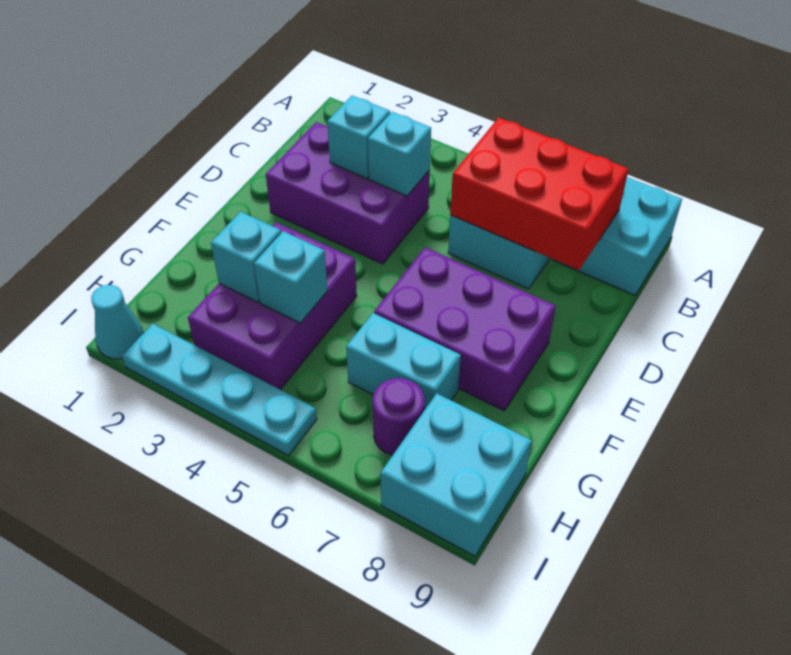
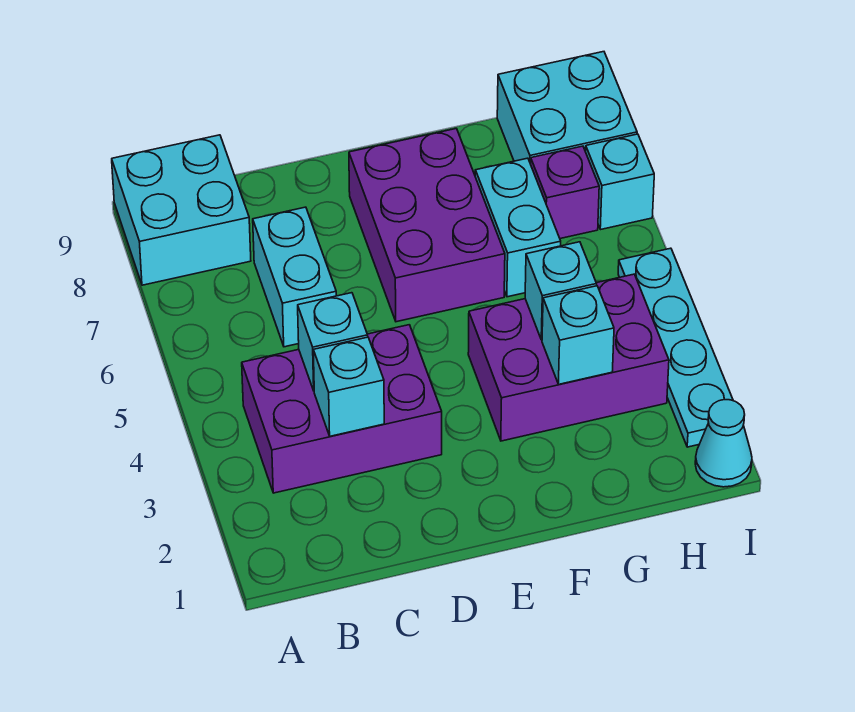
red brick B6:C8 level 2 -> none
purple brick C2:D4 level 1 -> purple brick B3:D4 level 1
purple round brick H7 level 1 -> purple brick H7 level 1
none -> cyan brick I7 level 1

